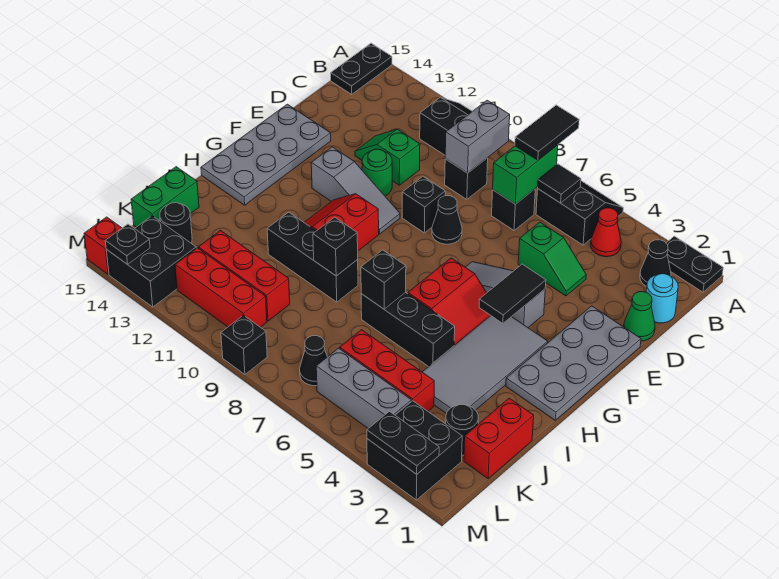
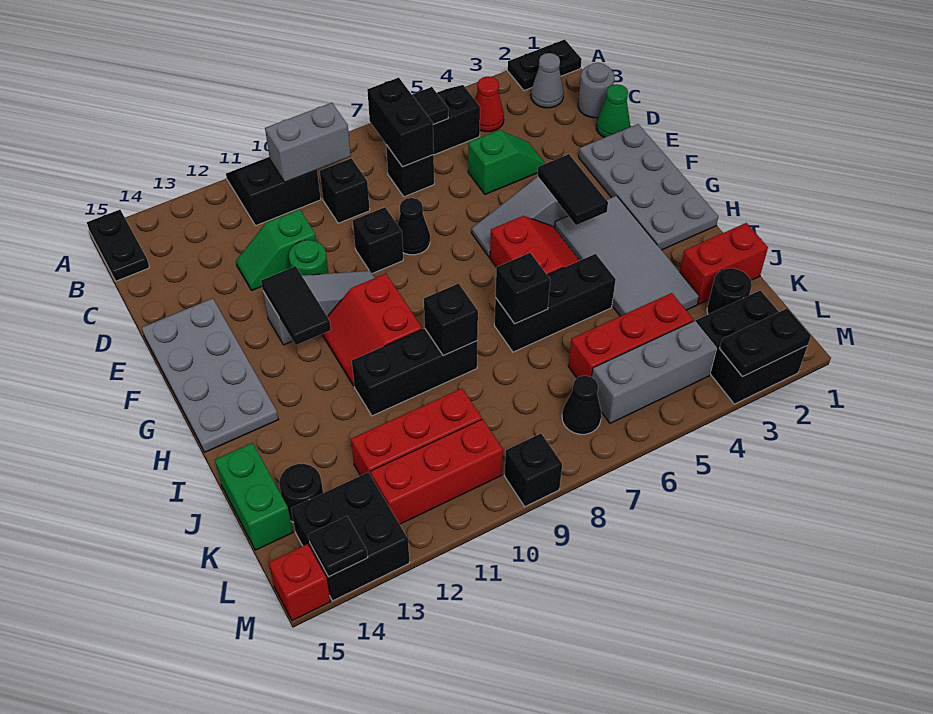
black tile A7:B7 level 3 -> black tile F12:G12 level 2
black cone B2 level 1 -> grey cone B2 level 1
green brick B7:C7 level 2 -> black brick B7:C7 level 2
grey brick B9:C9 level 2 -> grey brick B9:B10 level 2
cyan round brick C1 level 1 -> grey round brick C1 level 1
red brick J1:K1 level 1 -> red brick J1:J2 level 1

